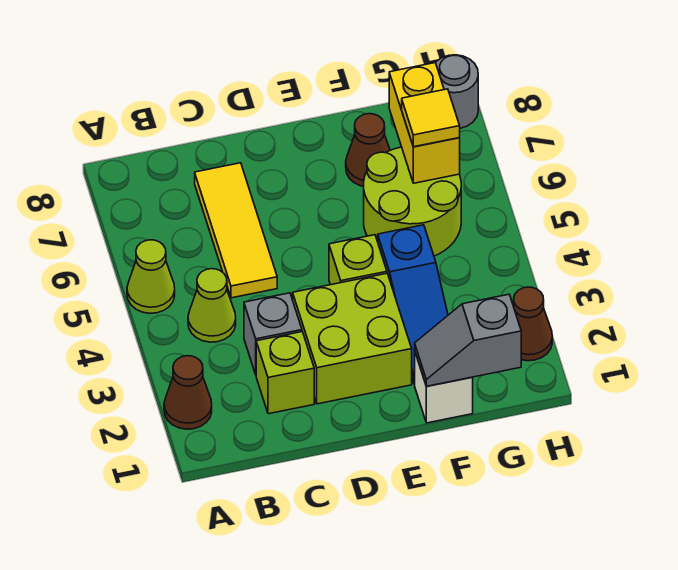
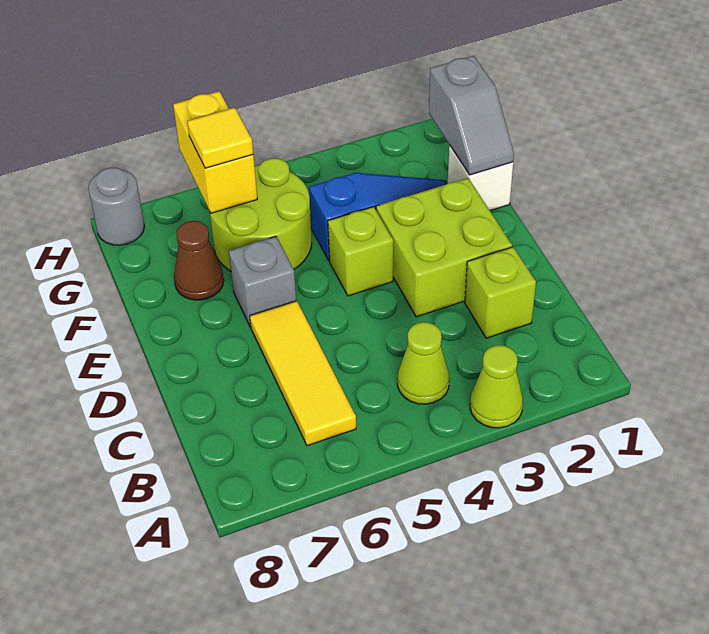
brown cone A2 level 1 -> none
lime cone A5 level 1 -> lime cone A3 level 1
grey brick C3 level 1 -> grey brick E6 level 1
yellow tile C5:C7 level 1 -> yellow tile B6:D6 level 1
yellow brick G6:G7 level 2 -> yellow brick G6:H6 level 2
brown cone H2 level 1 -> none

